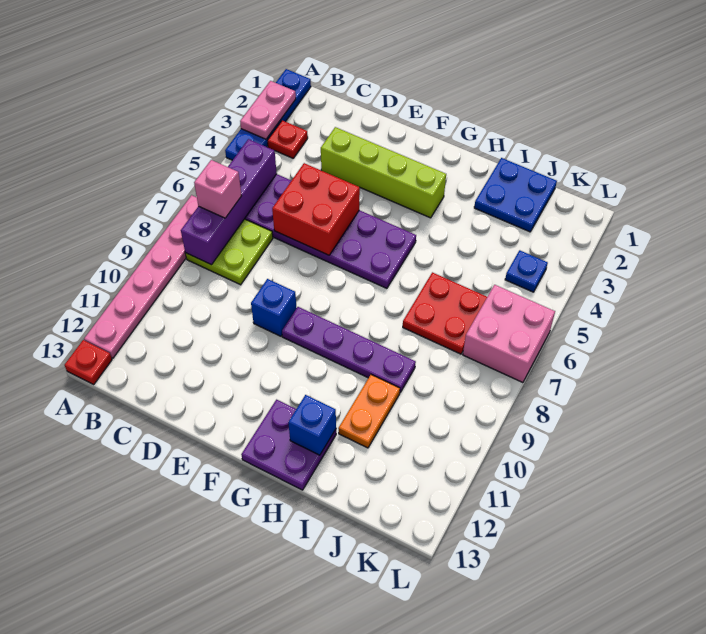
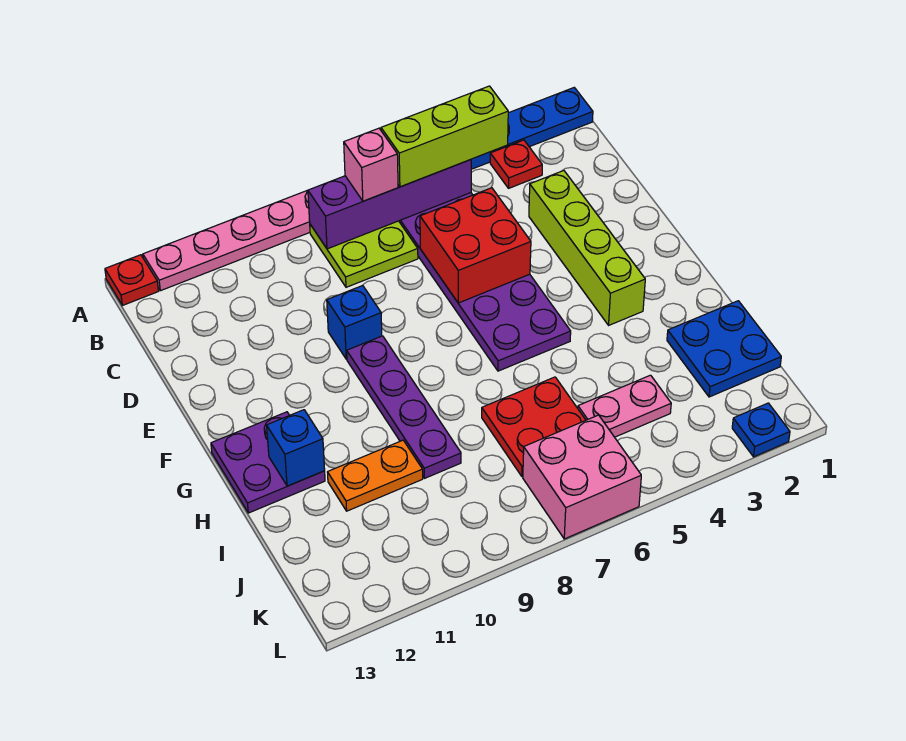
pink plate A2:A3 level 2 -> pink plate J4:J5 level 1
none -> lime brick B4:B6 level 3
blue plate K4 level 1 -> blue plate L2 level 1

